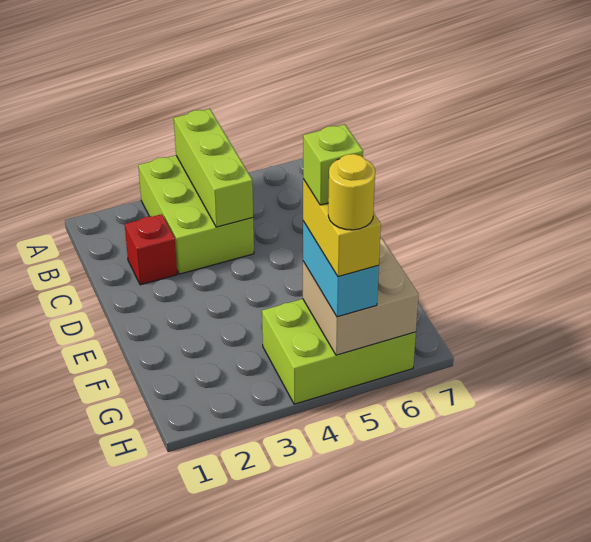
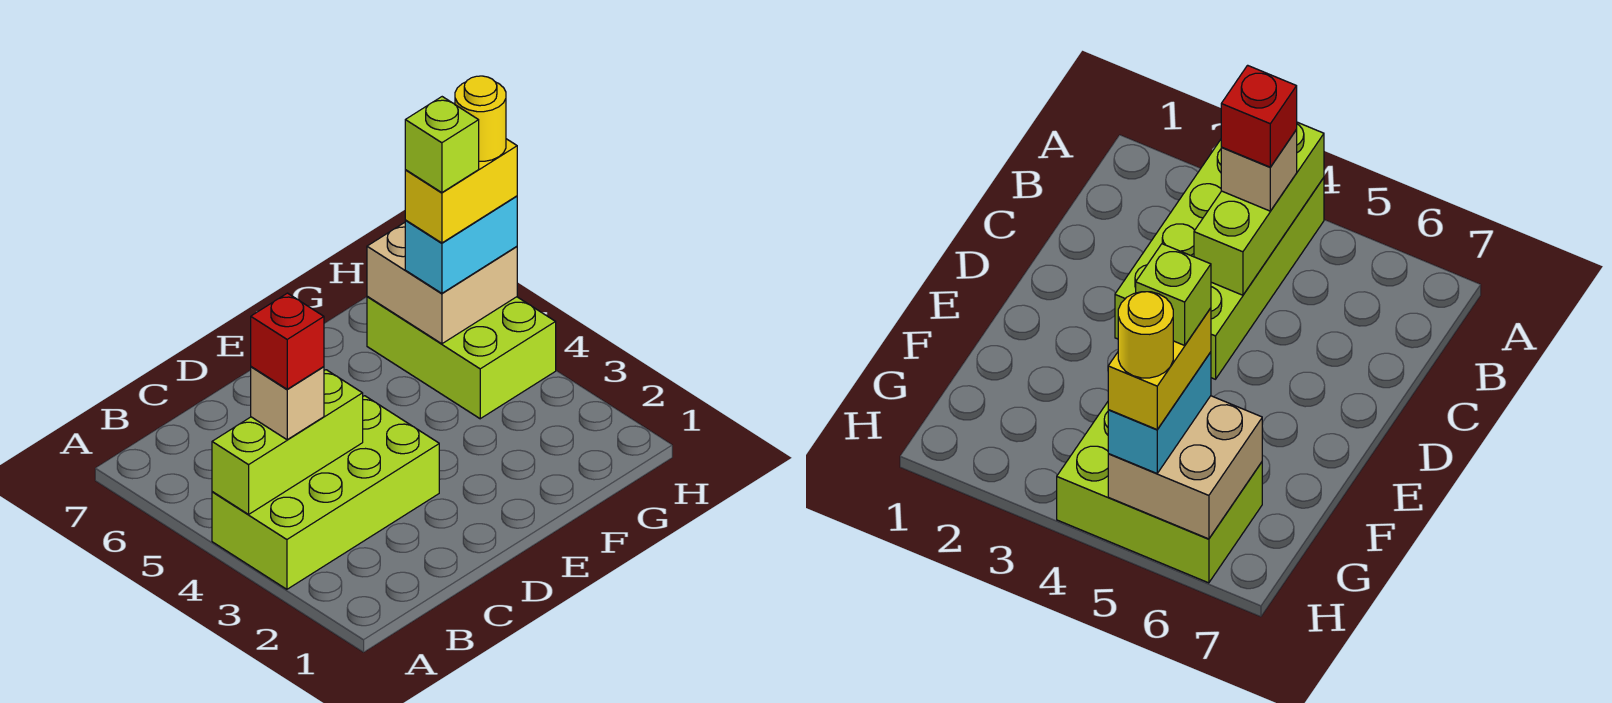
lime brick A3:C4 level 1 -> lime brick A3:D4 level 1
none -> tan brick B4 level 3
red brick C2 level 1 -> red brick B4 level 4

